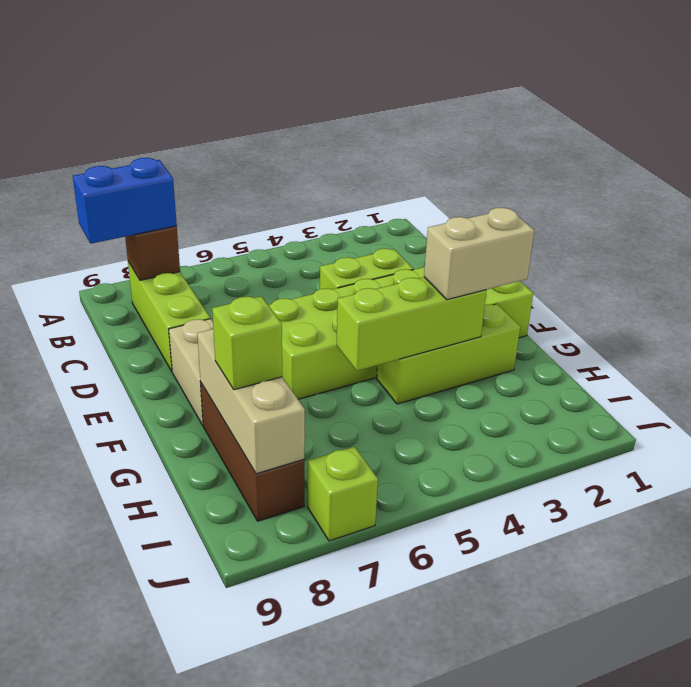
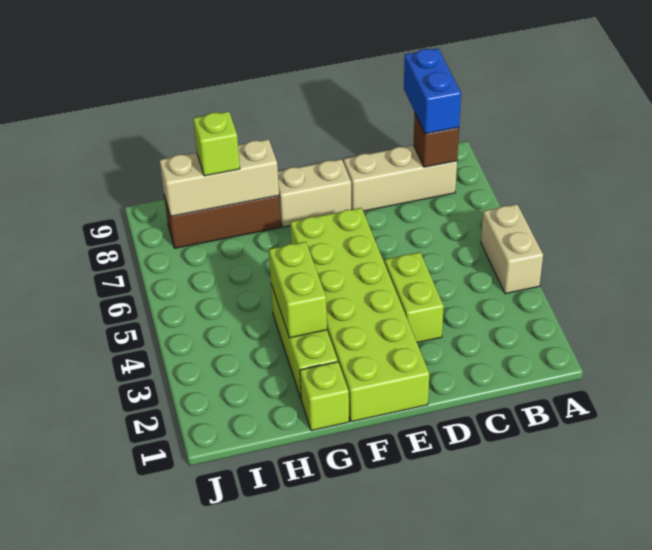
lime brick B8:D8 level 1 -> tan brick B8:D8 level 1
tan brick G2:G3 level 3 -> tan brick A4:A5 level 1
lime brick G3:G5 level 2 -> lime brick G3:G4 level 2
lime brick J7 level 1 -> lime brick G1 level 1

